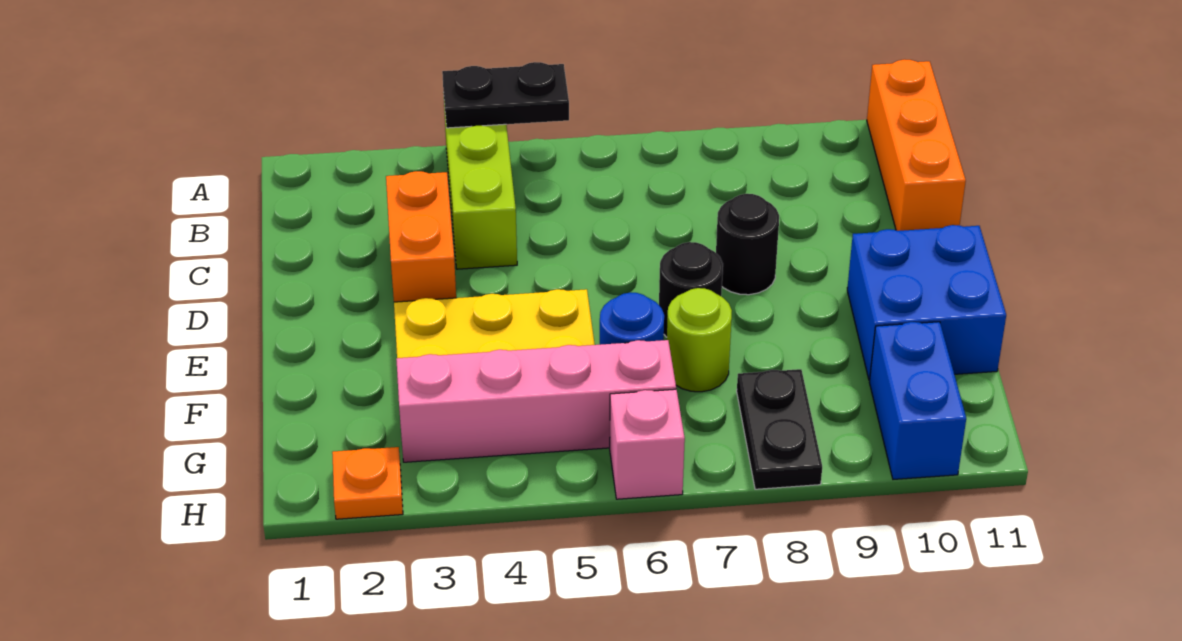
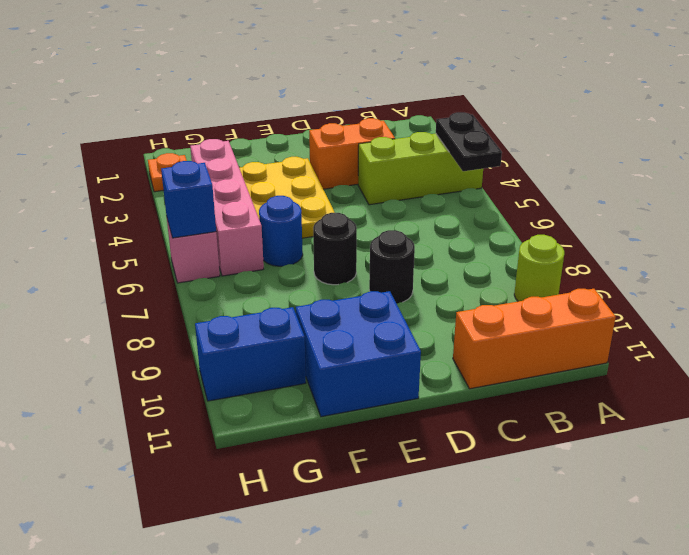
lime round brick F7 level 1 -> lime round brick A9 level 1
black plate G8:H8 level 1 -> none
none -> blue brick H6 level 2

